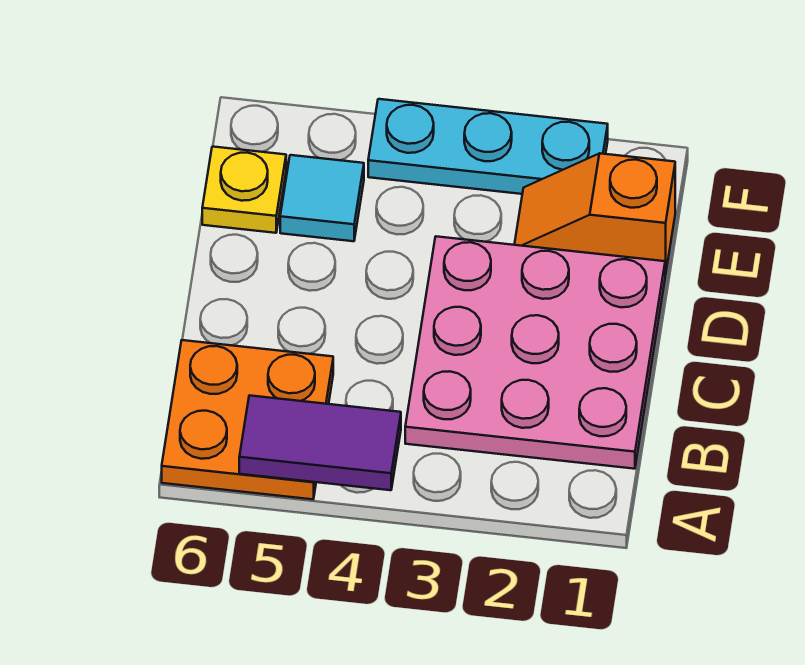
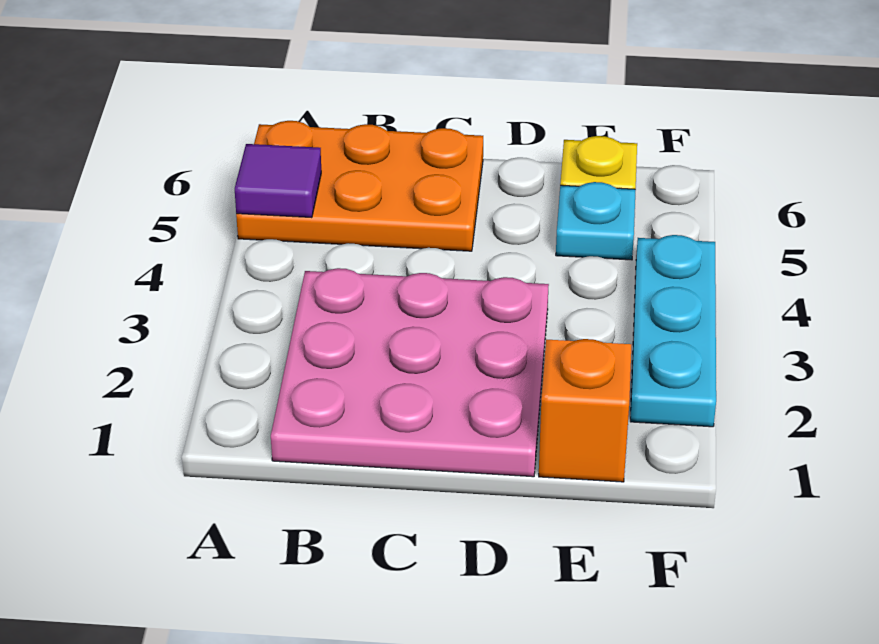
purple tile A4:A5 level 2 -> purple tile A5 level 2
orange plate A5:B6 level 1 -> orange plate A5:C6 level 1
cyan tile E5 level 1 -> cyan plate E5 level 1

